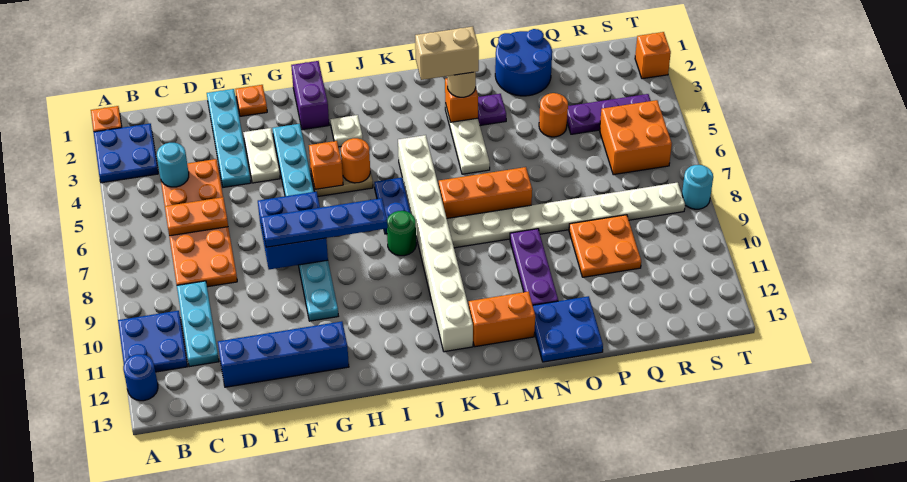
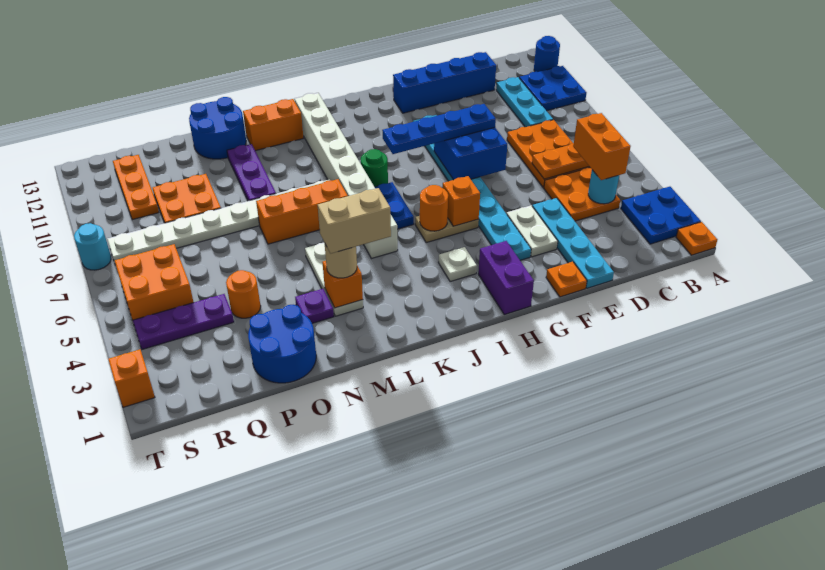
none -> orange brick C4:C5 level 3
blue plate N12:O13 level 1 -> blue round brick N12:O13 level 1
none -> orange plate R10:R12 level 1

